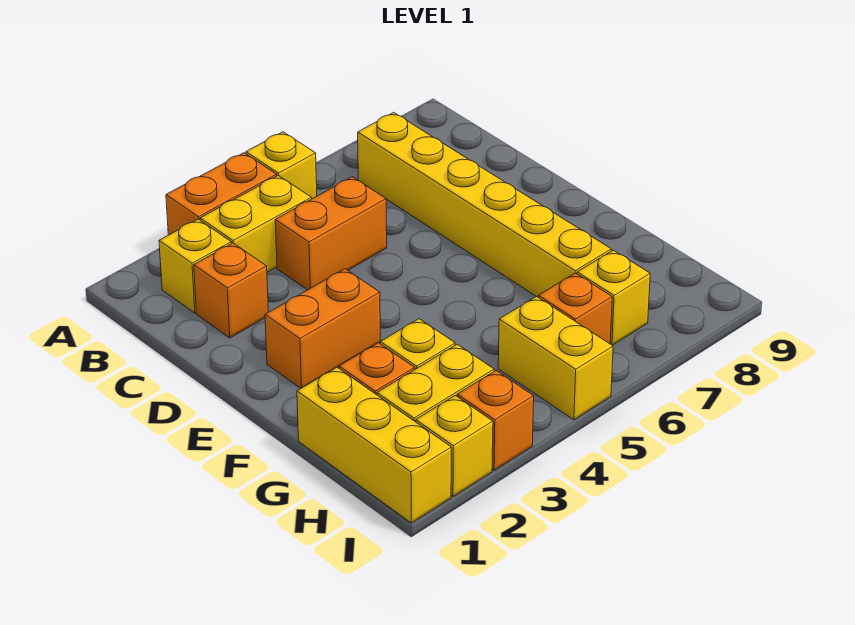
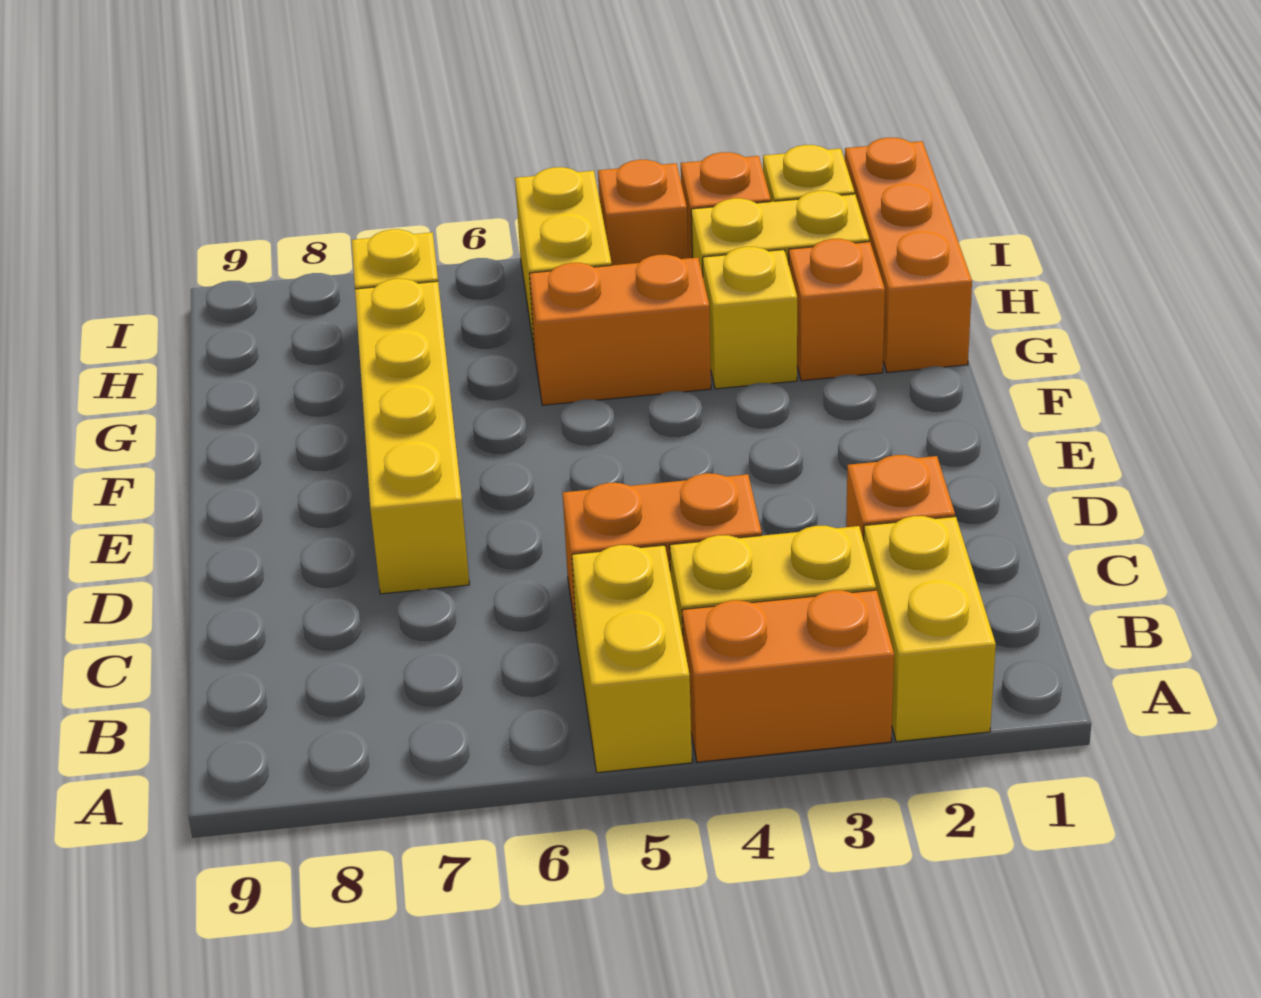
yellow brick A5 level 1 -> yellow brick A5:B5 level 1
yellow brick B2 level 1 -> yellow brick A2:B2 level 1
yellow brick B7:G7 level 1 -> yellow brick D7:G7 level 1
orange brick E2:E3 level 1 -> orange brick G4:G5 level 1
yellow brick G1:I1 level 1 -> orange brick G1:I1 level 1
orange brick H6 level 1 -> orange brick I4 level 1

